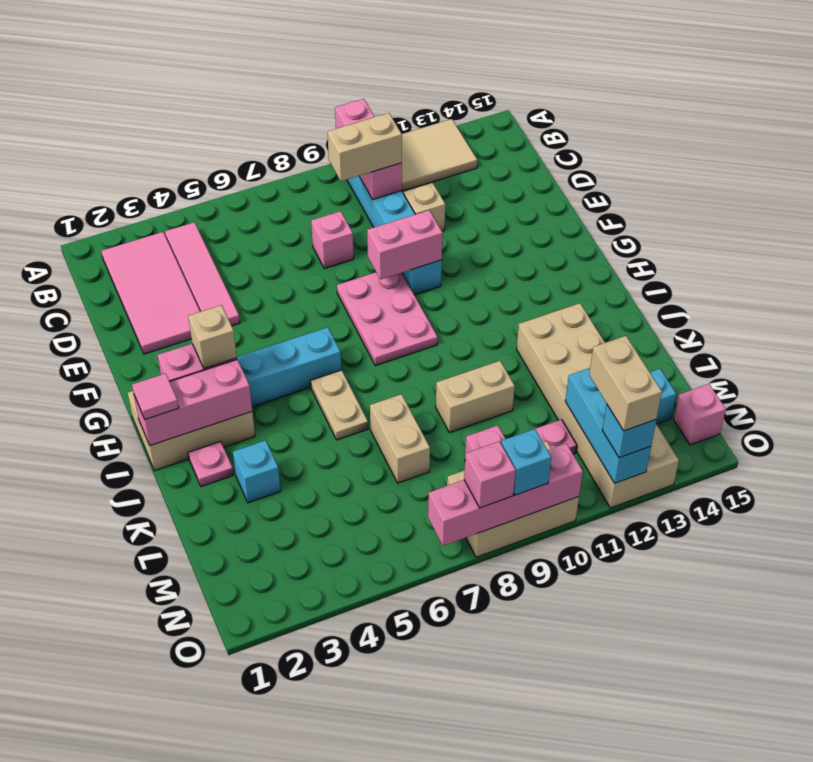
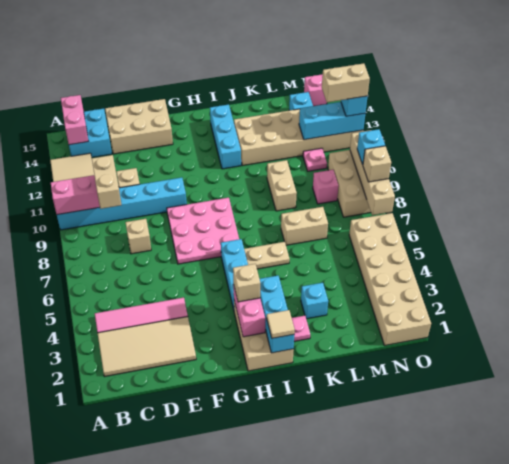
pink tile B2:E3 level 1 -> tan tile B2:E3 level 1
none -> cyan brick B14:C15 level 1
pink brick D8 level 1 -> tan brick D8 level 1
none -> tan brick D14:F15 level 1
pink plate F8:H9 level 1 -> pink plate F7:H9 level 1
pink brick F9:F10 level 2 -> pink brick B14:B15 level 2
pink brick I1:I3 level 2 -> cyan brick I1:I3 level 2
pink tile I1 level 3 -> tan tile I1 level 3
none -> cyan brick I12:I14 level 1
none -> tan brick N1:O6 level 1
pink brick O7:O10 level 2 -> tan brick O7:O10 level 2
pink brick O8 level 3 -> tan brick O8 level 3

